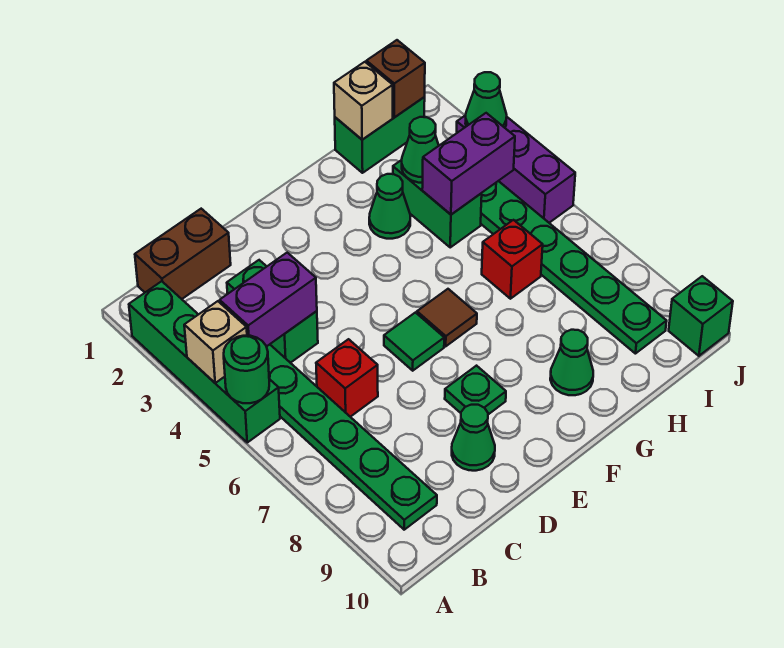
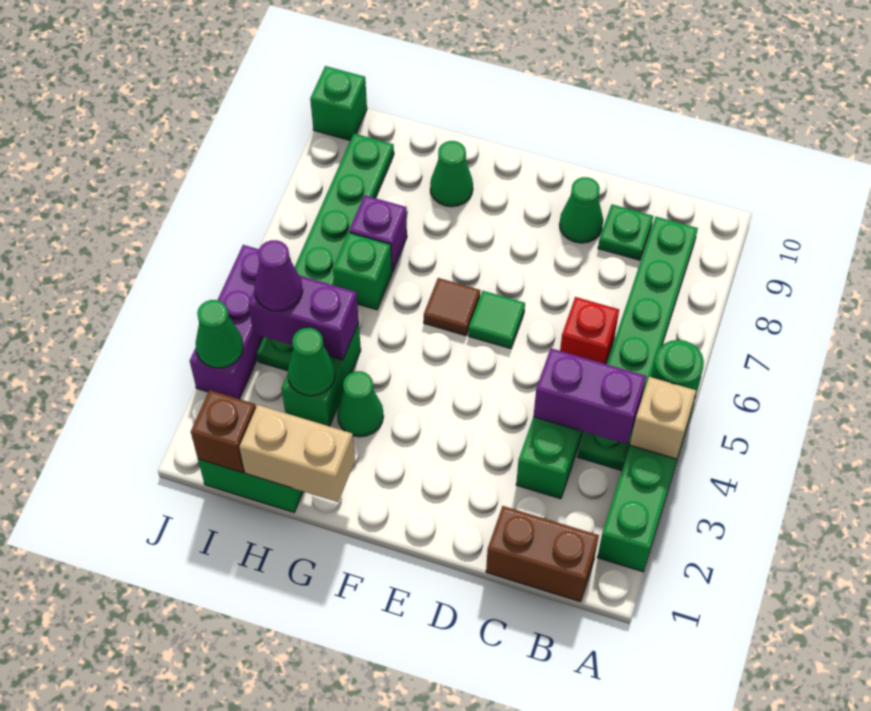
green plate E8 level 1 -> green plate C9 level 1
tan brick H1 level 2 -> tan brick G1:H1 level 2
red brick H6 level 1 -> green brick H6 level 1
none -> purple brick H7 level 1
none -> purple cone I4 level 3

